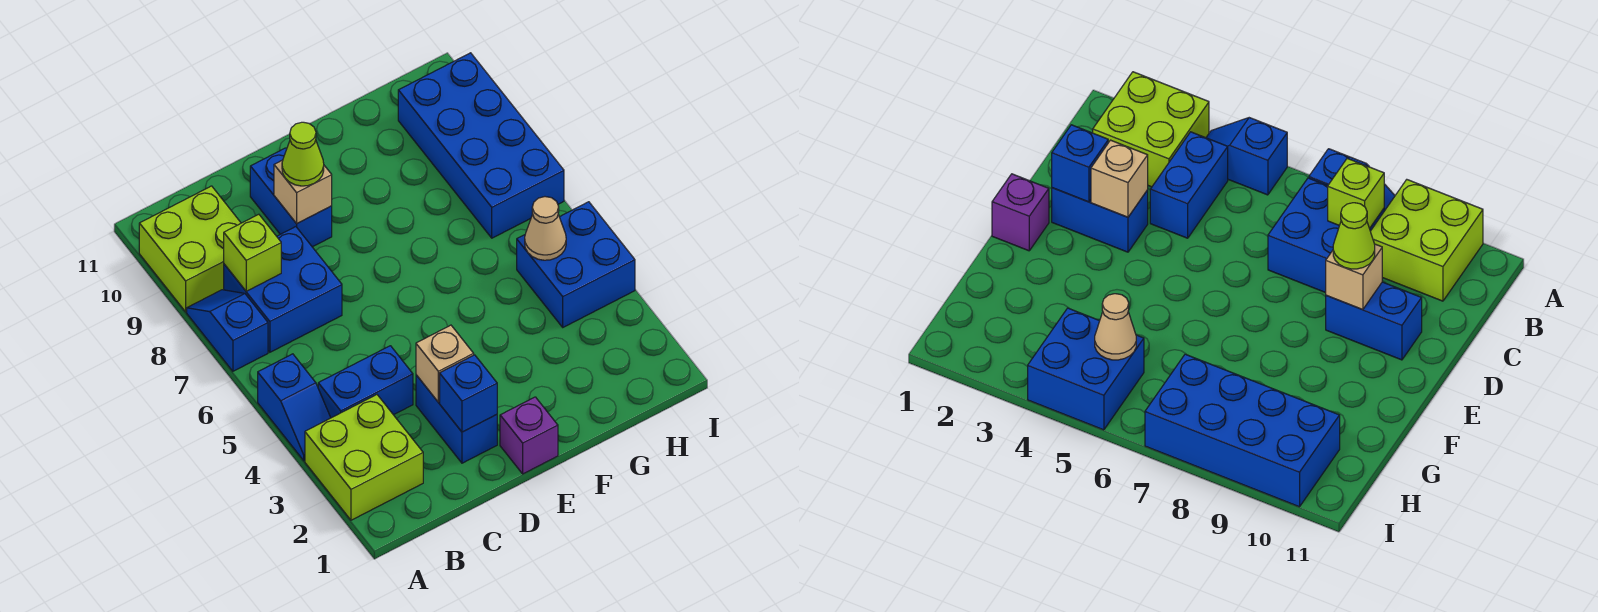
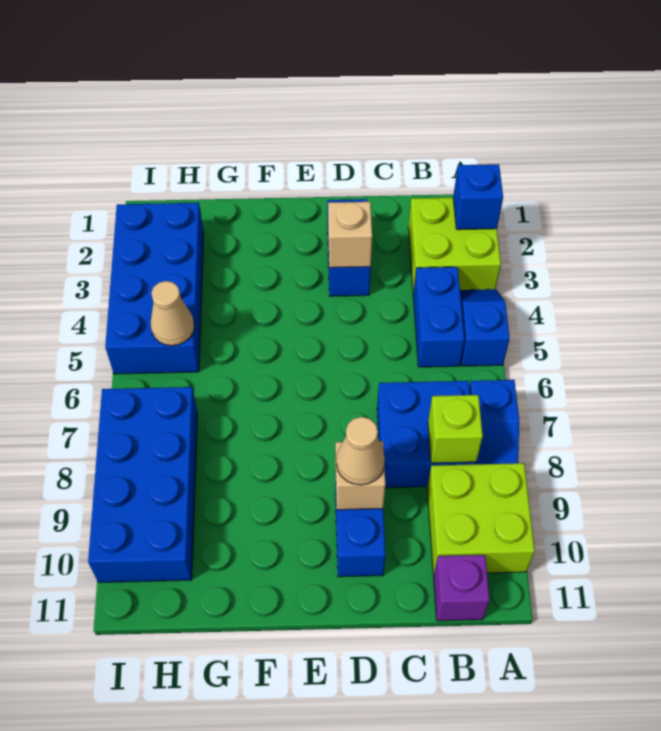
blue brick B4:C4 level 1 -> blue brick B4:B5 level 1
blue brick D2 level 2 -> blue brick A2 level 2
lime cone D9 level 3 -> tan cone D9 level 3
purple brick E1 level 1 -> purple brick B11 level 1
blue brick H4:I5 level 1 -> blue brick H2:I5 level 1

